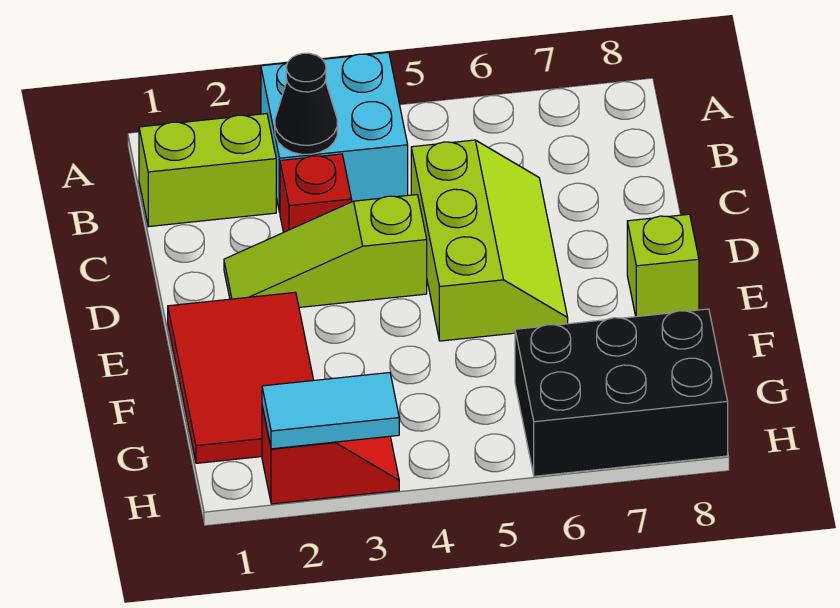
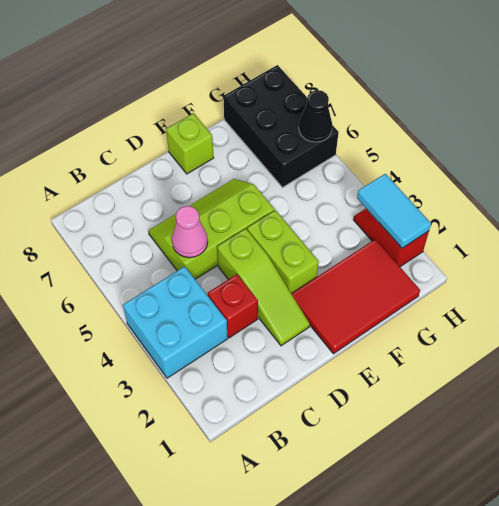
lime brick B1:B2 level 1 -> lime brick E3:E4 level 1
black cone B3 level 2 -> black cone H6 level 2
none -> pink cone C5 level 2

